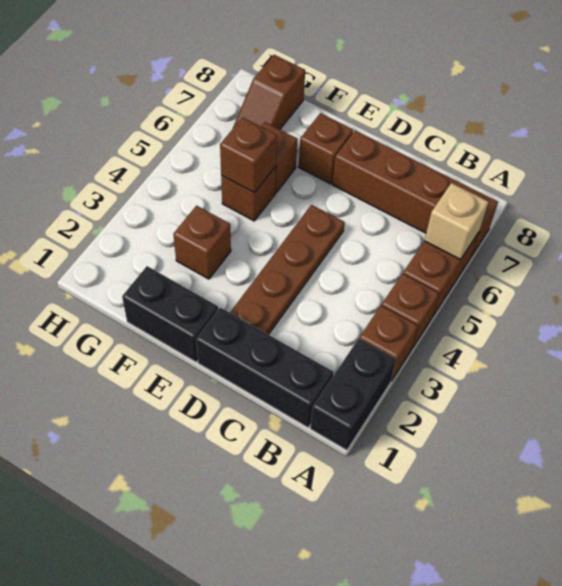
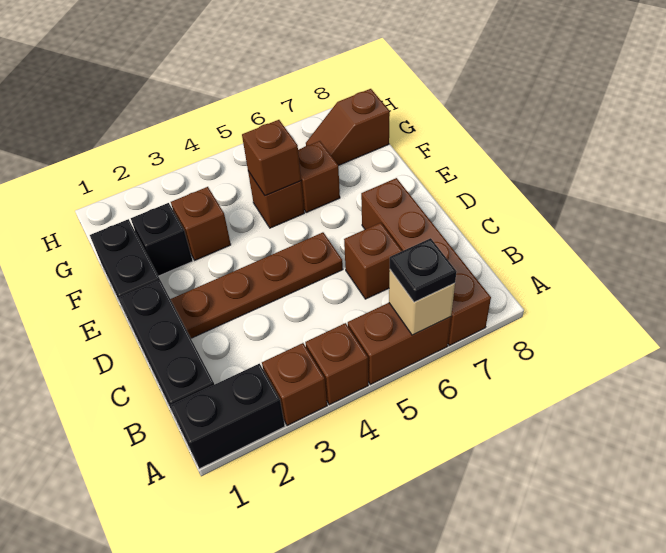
none -> black plate A6 level 3
brown brick E7 level 1 -> brown brick C6 level 1
none -> black brick F2 level 1

